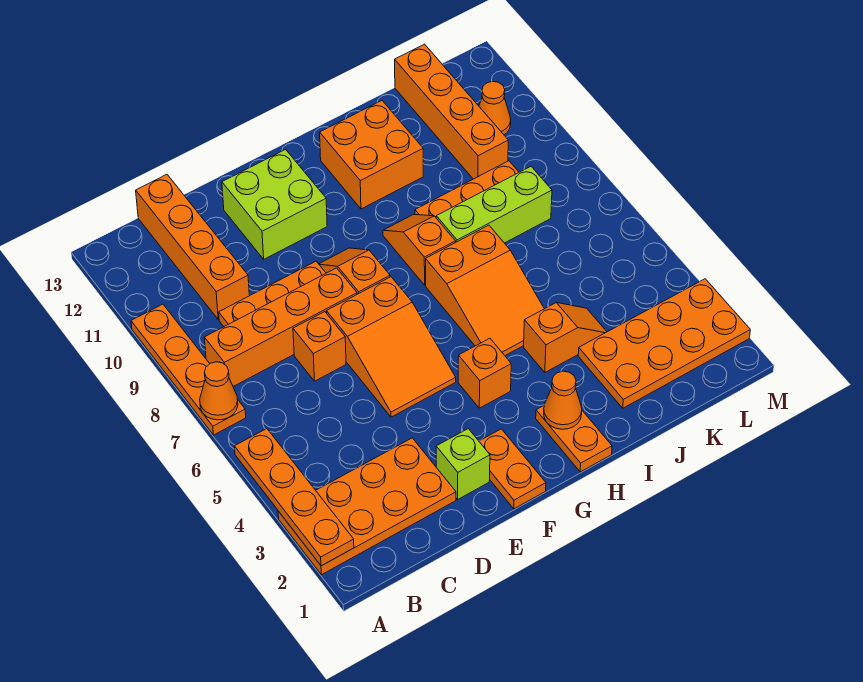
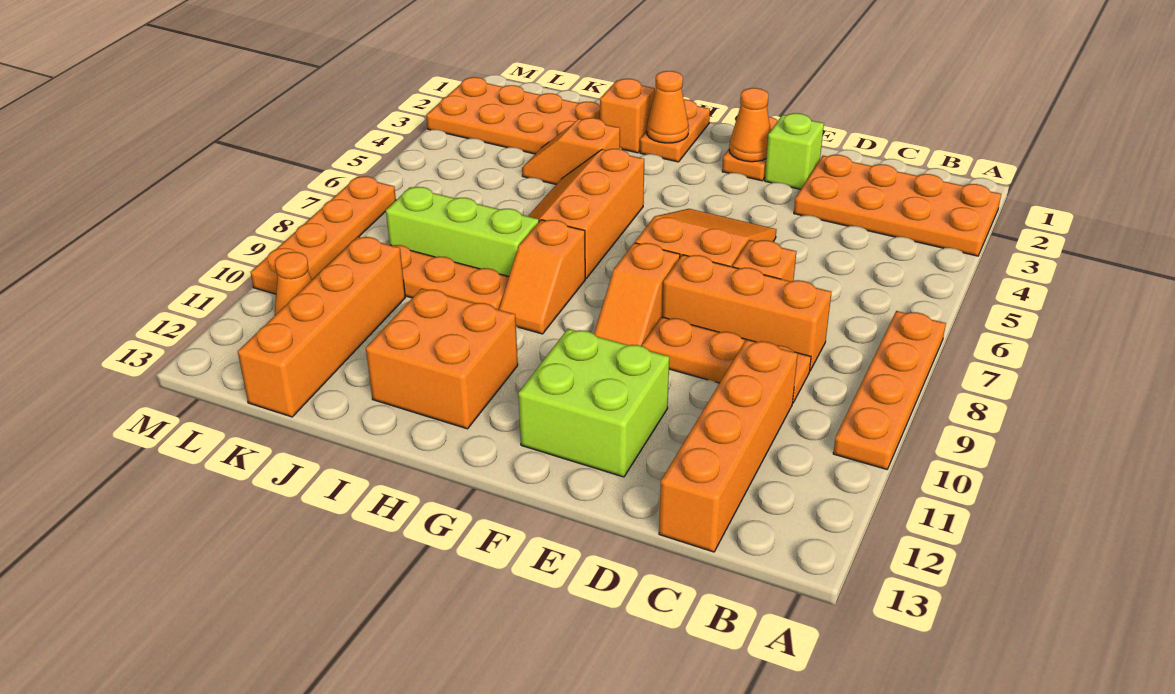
orange plate A2:A5 level 2 -> orange plate M7:M10 level 1
orange cone A7 level 2 -> orange cone F2 level 2
orange brick B8:E8 level 1 -> orange brick C8:E8 level 1
orange brick G4 level 1 -> orange brick I2 level 1
orange slope H5:I7 level 1 top 7 -> orange slope H5:I7 level 1 top H

